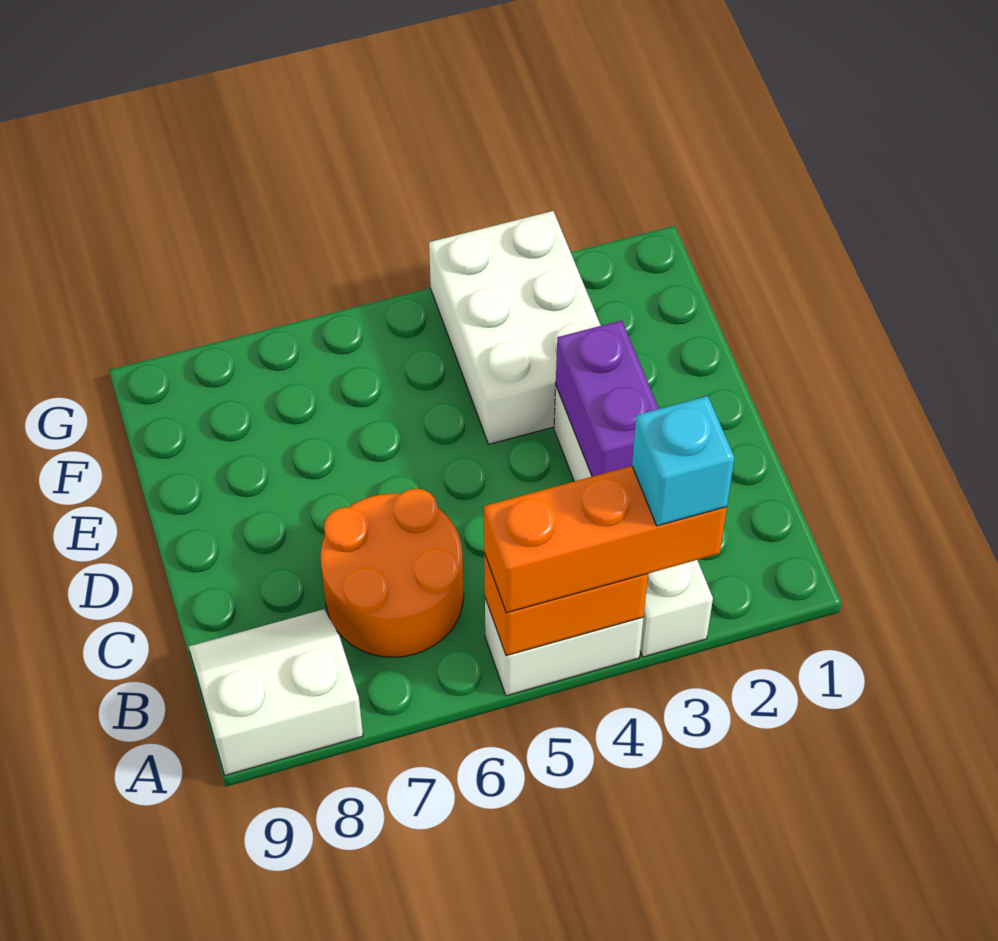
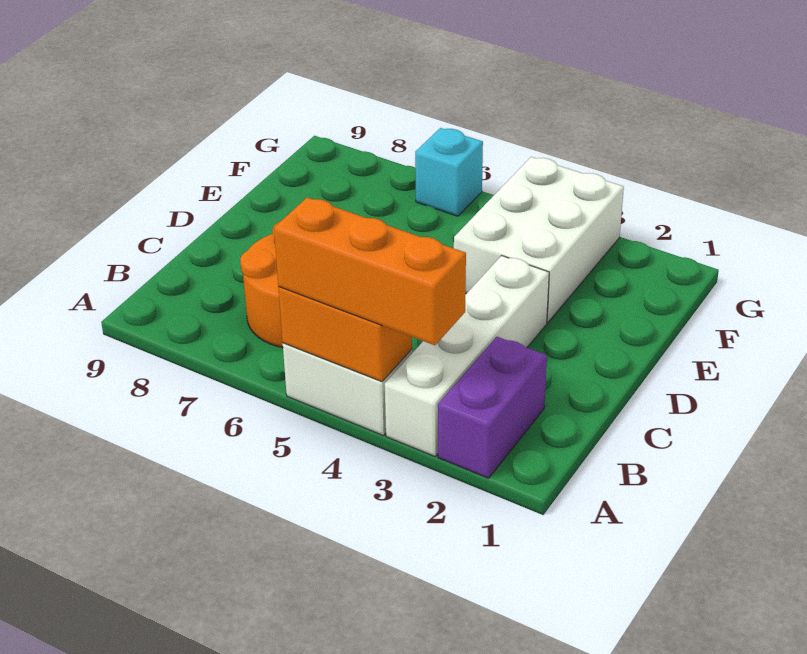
cyan brick A3 level 4 -> cyan brick G6 level 1
white slope A8:B9 level 1 top A -> none
purple brick C3:D3 level 2 -> purple brick A2:B2 level 1

